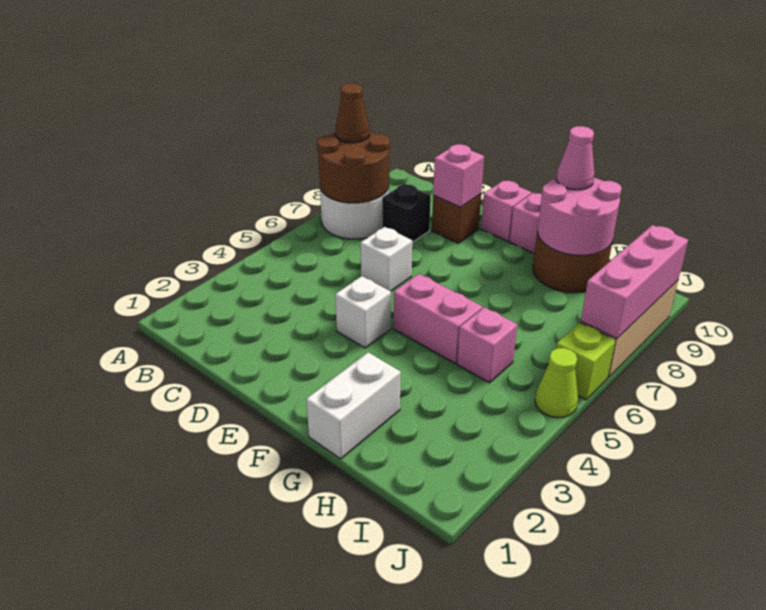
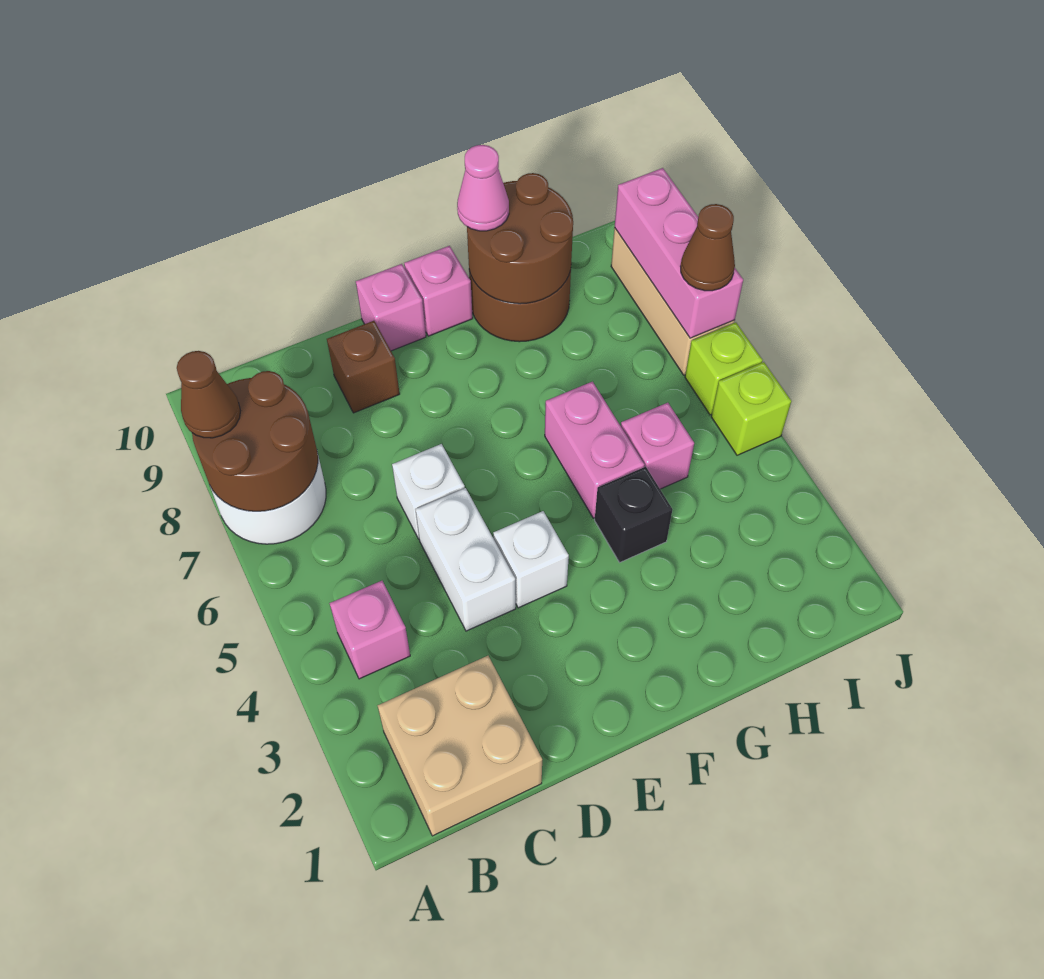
none -> tan brick B1:C2 level 1
black brick C8 level 1 -> black brick G4 level 1
pink brick D9 level 2 -> pink brick B4 level 1
pink brick F5:G5 level 1 -> pink brick G5:G6 level 1
white brick G1:G2 level 1 -> white brick D4:D5 level 1
pink round brick G9:H10 level 2 -> brown round brick G9:H10 level 2
lime cone J5 level 1 -> lime brick J5 level 1
none -> brown cone J7 level 3

